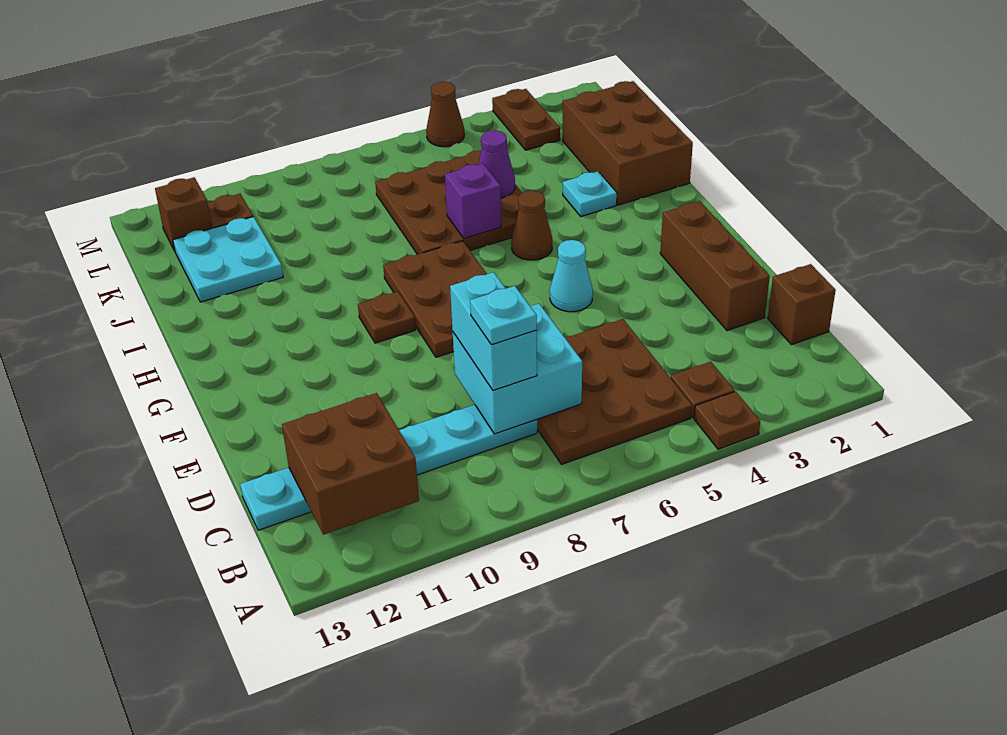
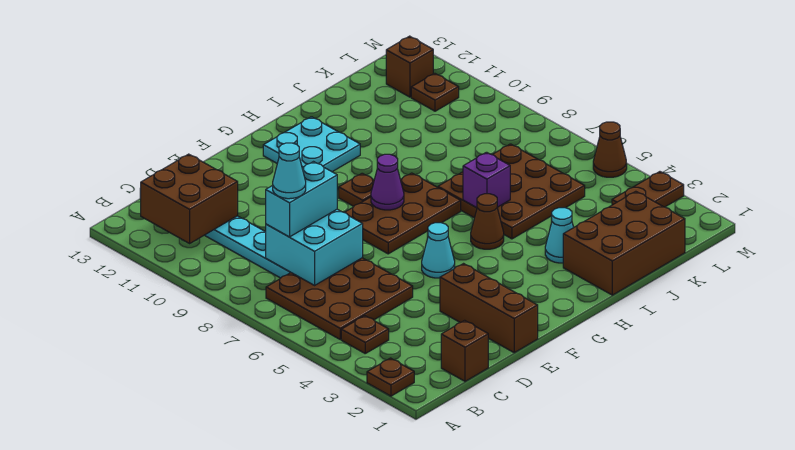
brown plate A4 level 1 -> brown plate A2 level 1
cyan plate C8 level 4 -> cyan cone C8 level 4
brown brick D2:F2 level 1 -> brown brick E1:E3 level 1
cyan plate I3 level 1 -> cyan cone I3 level 1
purple cone J5 level 2 -> purple cone G8 level 2
cyan plate J11:K12 level 1 -> cyan plate G11:H12 level 1

